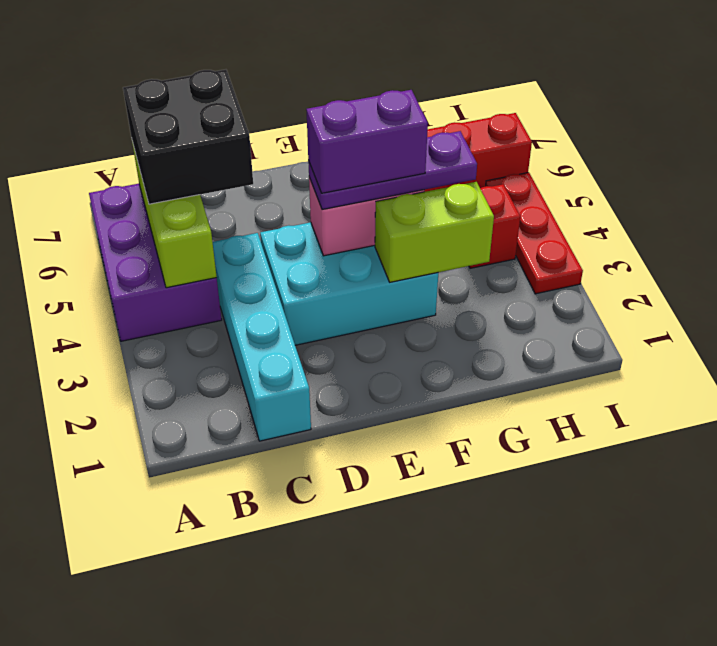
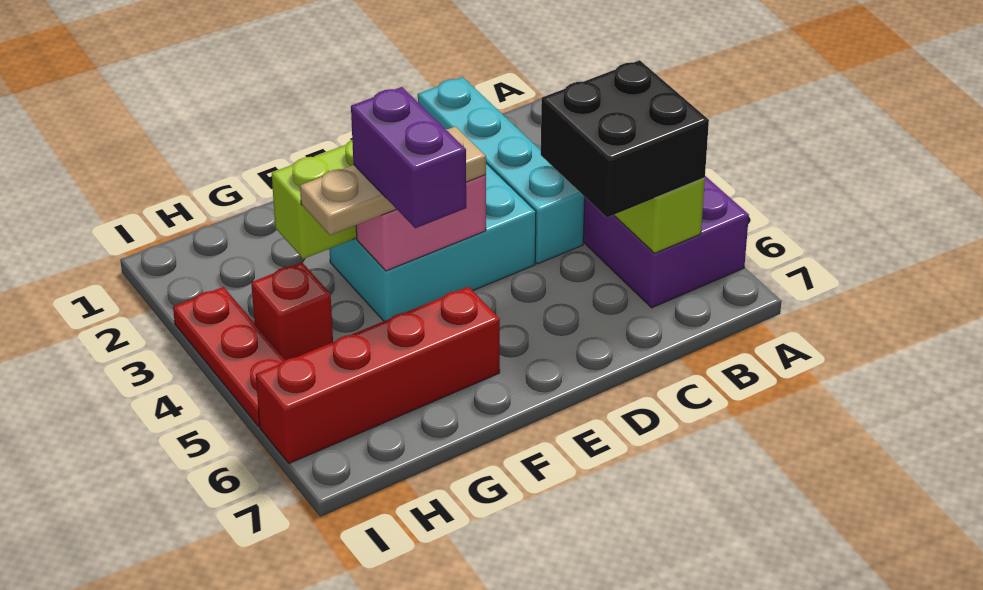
purple plate E4:G4 level 3 -> tan plate E4:G4 level 3
purple brick E4:F4 level 4 -> purple brick F4:F5 level 4

